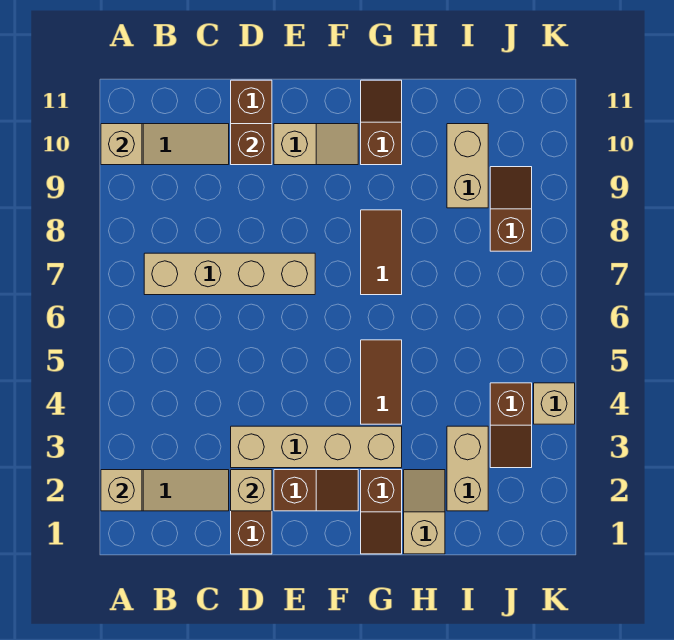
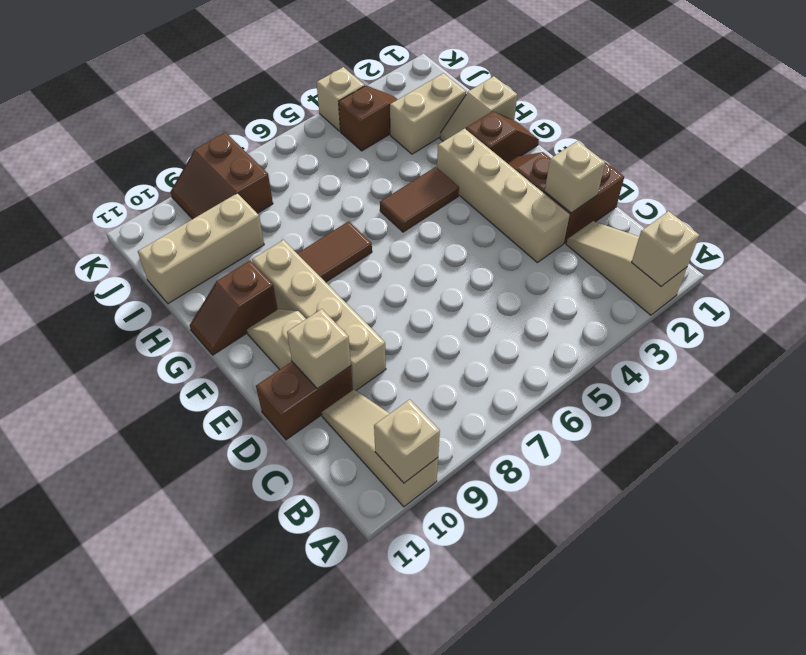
tan brick B7:E7 level 1 -> tan brick D9:G9 level 1
brown brick D10 level 2 -> tan brick D10 level 2
tan brick I9:I10 level 1 -> tan brick I9:I11 level 1
brown slope J8:J9 level 1 top 8 -> brown slope J8:K9 level 1 top 8

